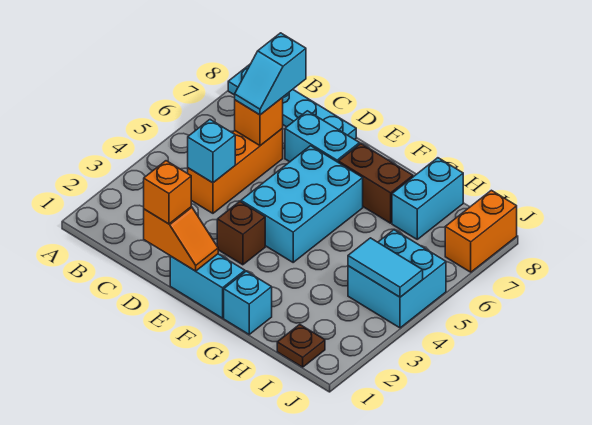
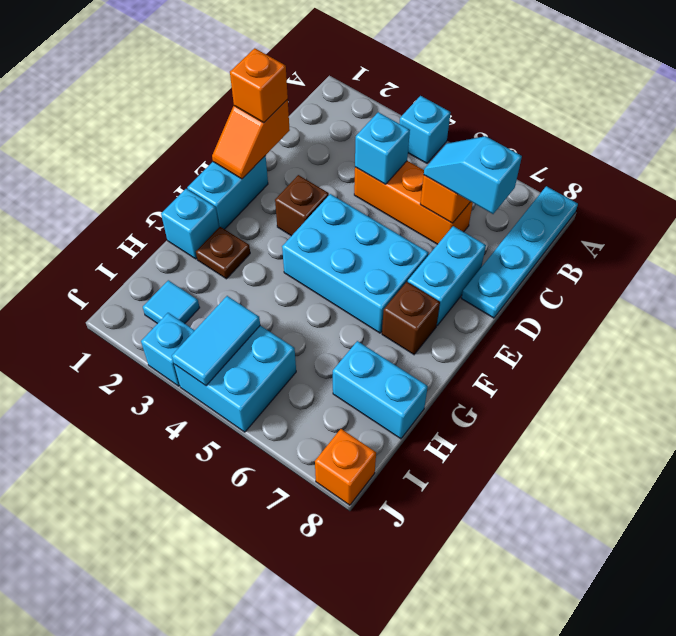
none -> cyan brick A4 level 1
brown brick F7:G7 level 1 -> brown brick F7 level 1
brown plate I1 level 1 -> brown plate G2 level 1
none -> cyan tile I2 level 1
none -> cyan brick J3 level 1
orange brick J7:J8 level 1 -> orange brick J8 level 1

